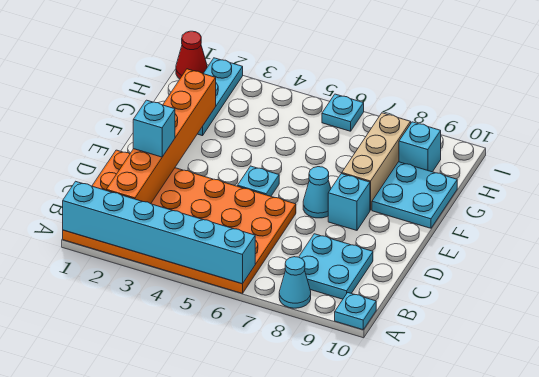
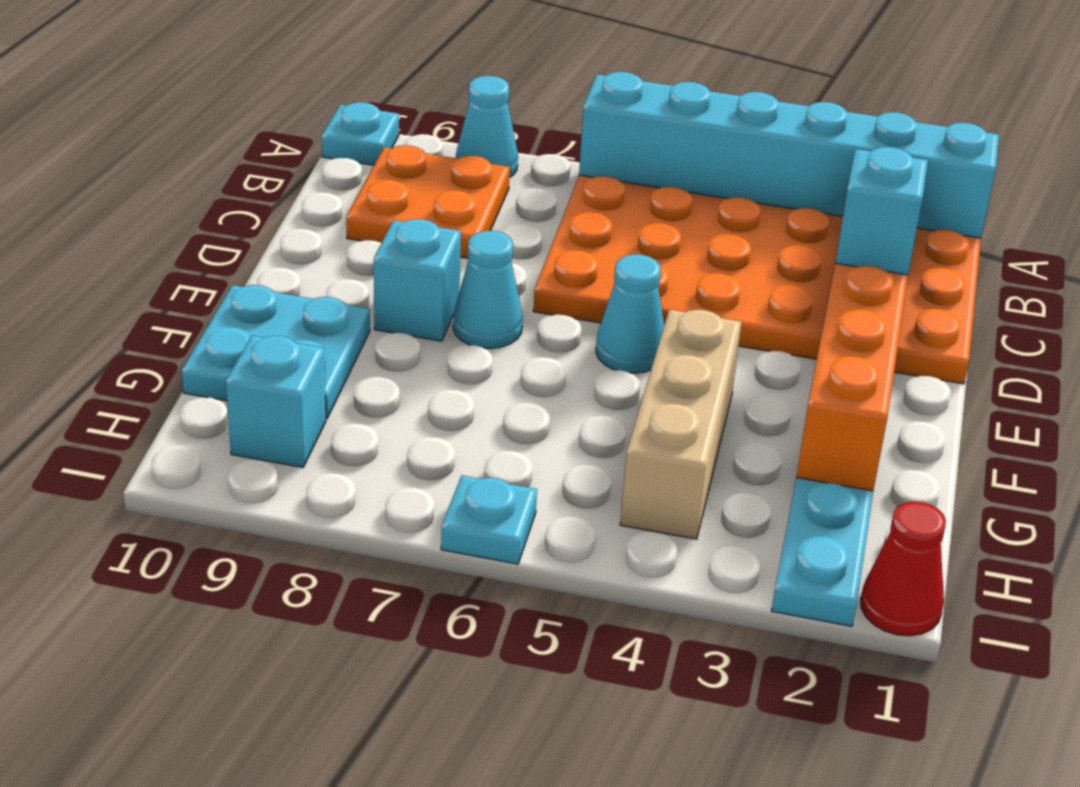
cyan plate B8:C9 level 1 -> orange plate B8:C9 level 1
cyan plate E5 level 1 -> cyan cone E5 level 1
tan brick F8:H8 level 1 -> tan brick F4:H4 level 1

